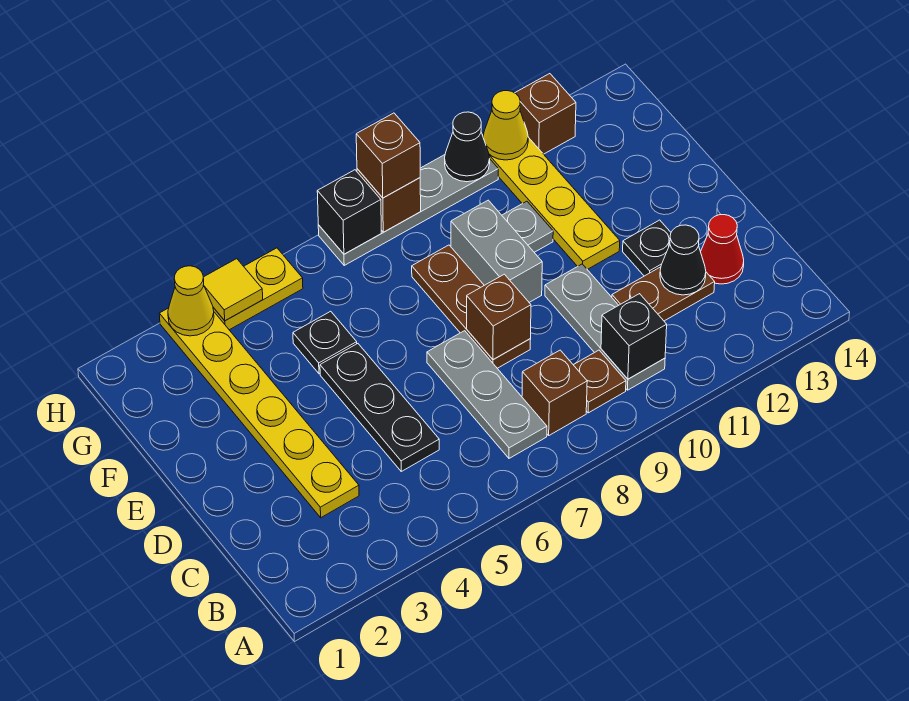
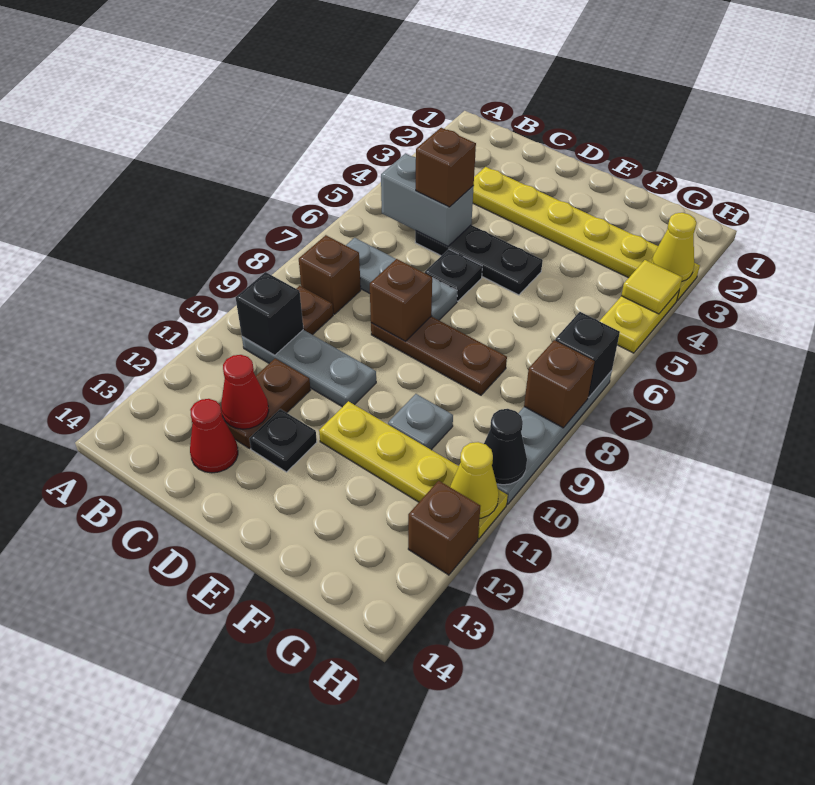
black cone C12 level 2 -> red cone C12 level 2
grey brick E9:F9 level 1 -> grey brick B5:C5 level 2
black plate F5 level 1 -> black plate D6 level 1
brown brick H8 level 3 -> brown brick C5 level 3

